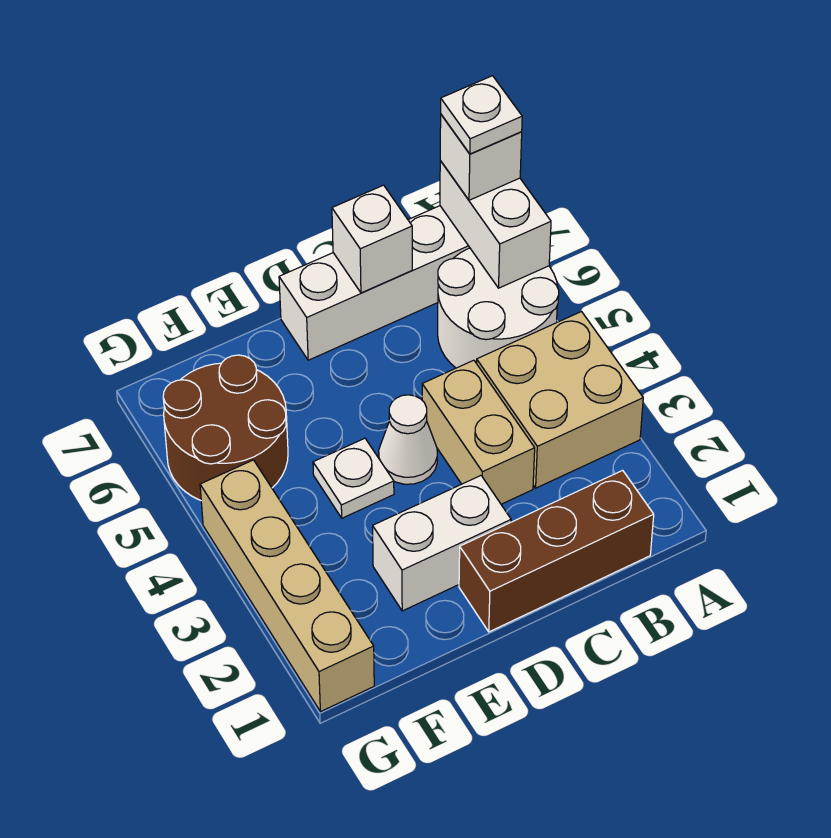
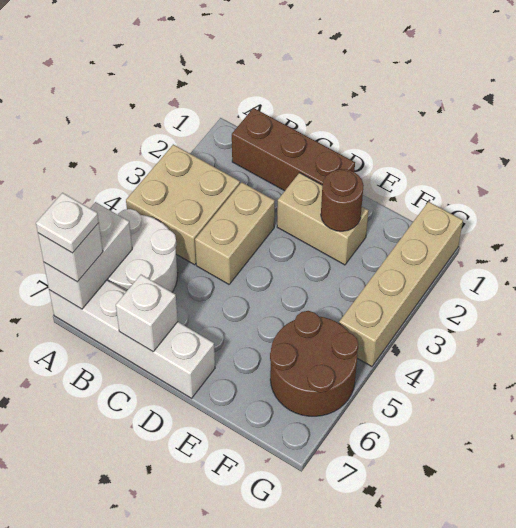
white brick D2:E2 level 1 -> tan brick D2:E2 level 1
white cone D4 level 1 -> none
none -> brown round brick E2 level 2
white plate E4 level 1 -> none

